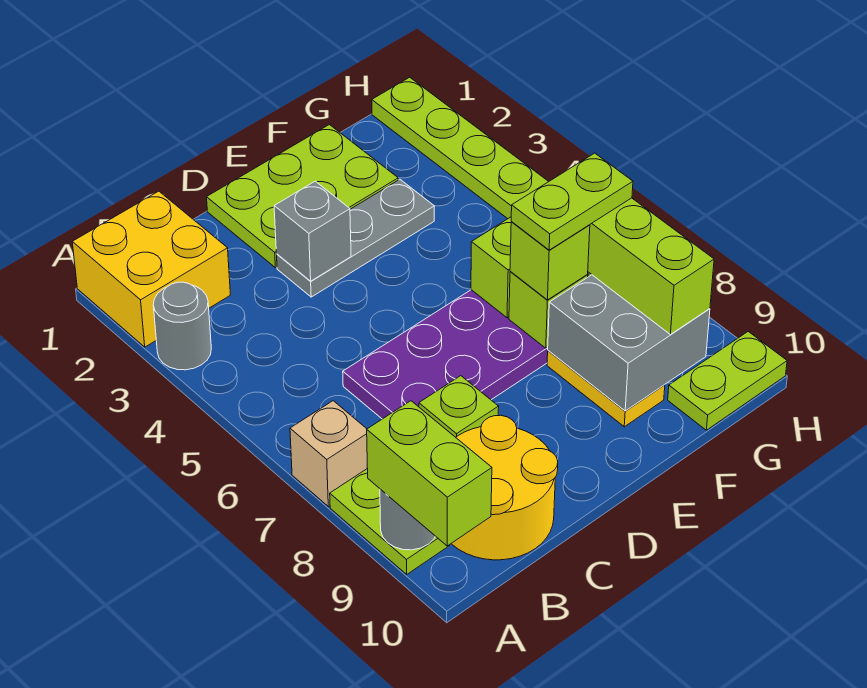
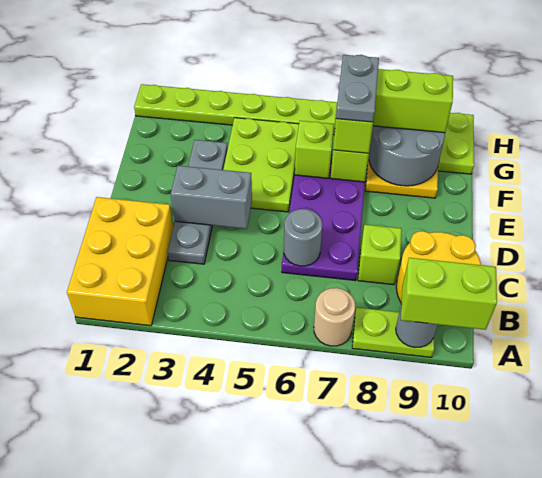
yellow brick A1:B2 level 1 -> yellow brick A1:C2 level 1
grey round brick A3 level 1 -> grey round brick C6 level 2
tan brick A7 level 1 -> tan round brick A7 level 1
lime plate D1:F2 level 1 -> lime plate E4:G5 level 1
grey plate D3:F3 level 1 -> grey plate C3:F3 level 1
grey brick D3 level 2 -> grey brick D3:D4 level 2
lime plate F7:G7 level 4 -> grey plate F7:G7 level 4
grey brick F8:G9 level 2 -> grey round brick F8:G9 level 2

